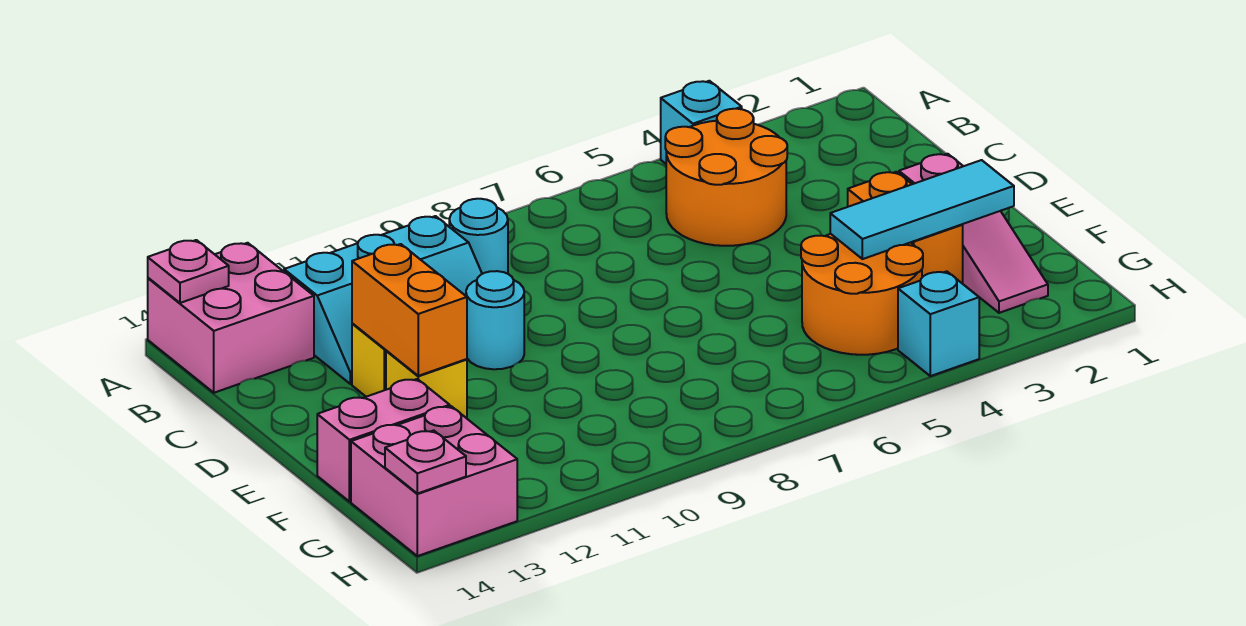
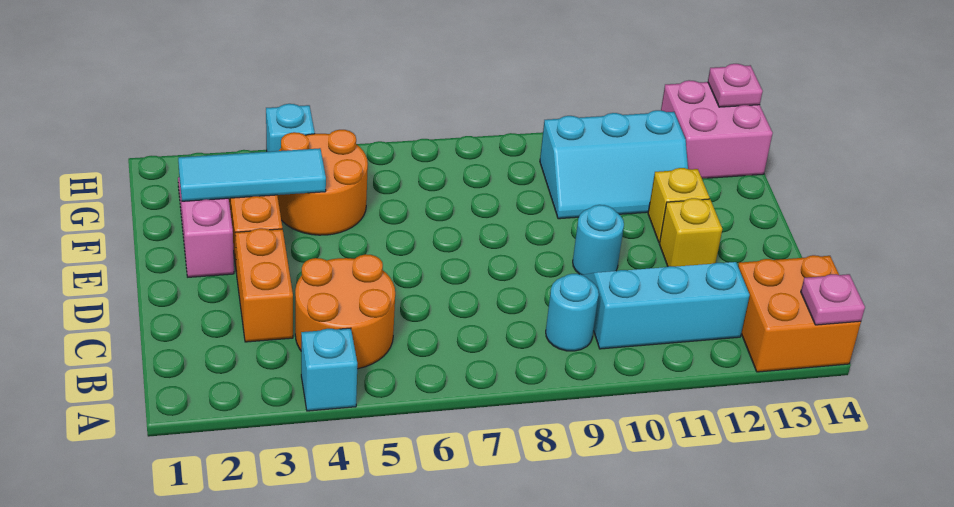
pink brick A13:B14 level 1 -> orange brick A13:B14 level 1
orange brick D12:E12 level 2 -> orange brick C3:D3 level 1
none -> cyan slope F10:G12 level 1 top G
pink brick F13:F14 level 1 -> none

